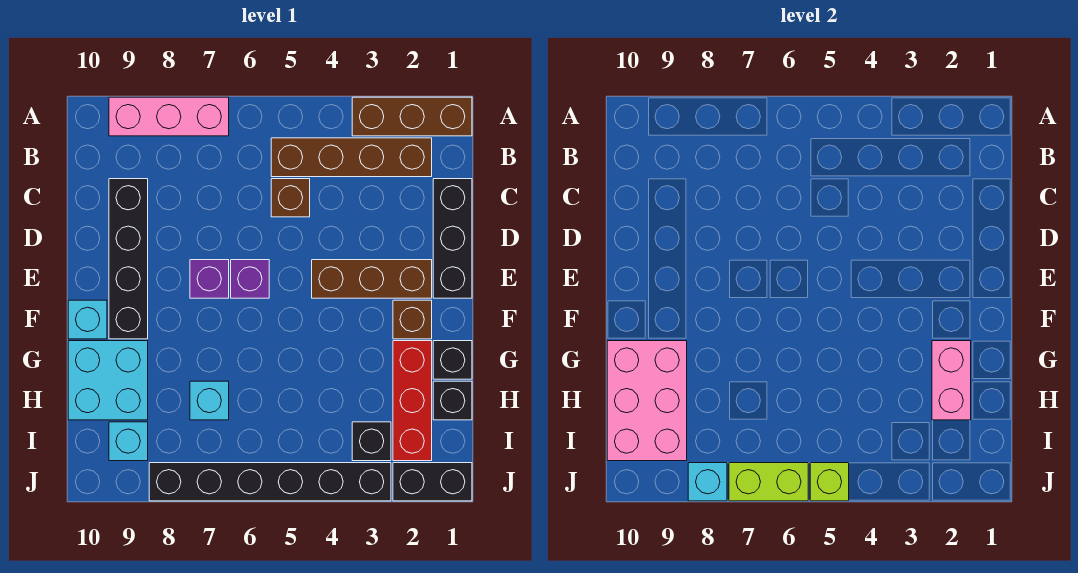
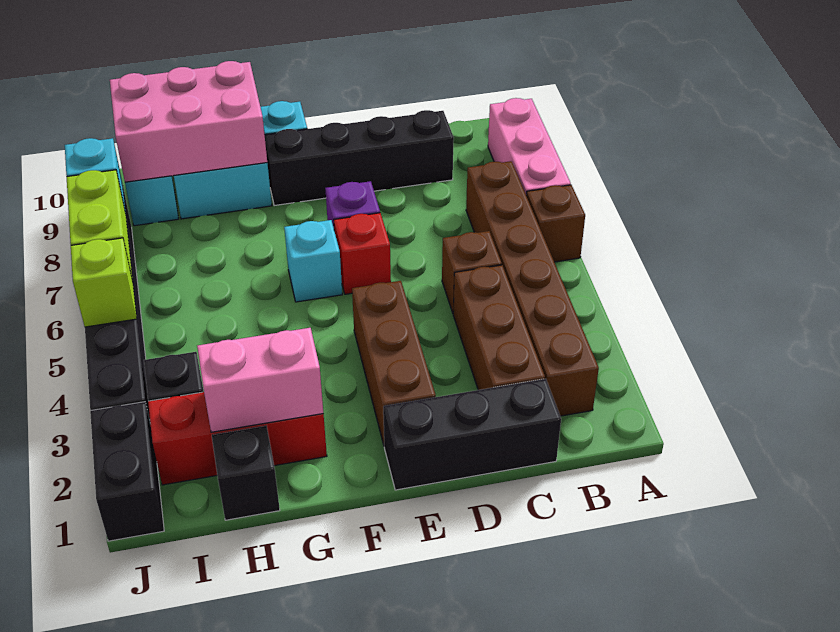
brown brick A1:A3 level 1 -> brown brick C2:C4 level 1
brown brick B2:B5 level 1 -> brown brick B2:B7 level 1
purple brick E6 level 1 -> red brick E6 level 1
brown brick F2 level 1 -> brown brick A6 level 1
black brick G1 level 1 -> none
cyan brick H7 level 1 -> cyan brick F6 level 1

